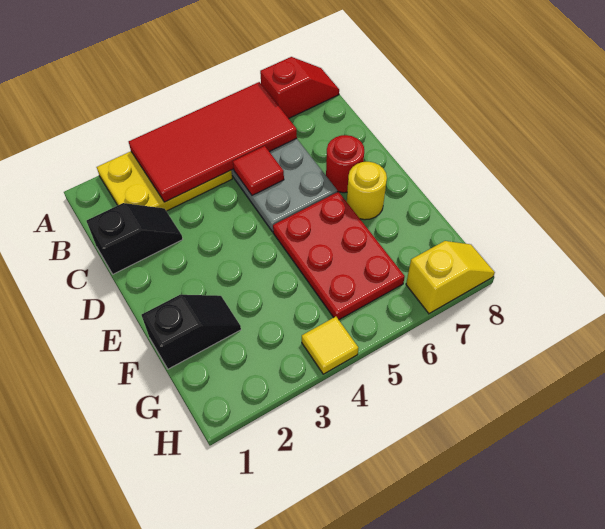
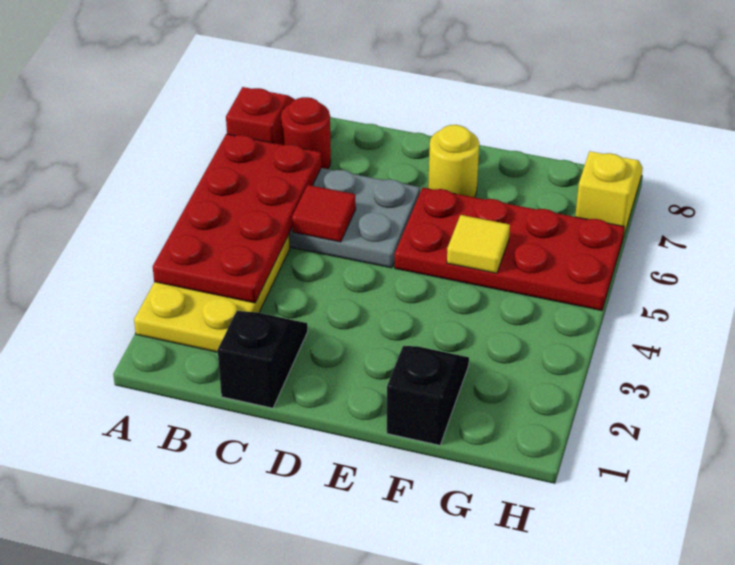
red tile A3:B6 level 2 -> red plate A3:B6 level 2
red round brick D7 level 1 -> red round brick B7 level 1
red plate E5:G6 level 1 -> red plate E5:H6 level 1
yellow tile H4 level 1 -> yellow tile F5 level 2

